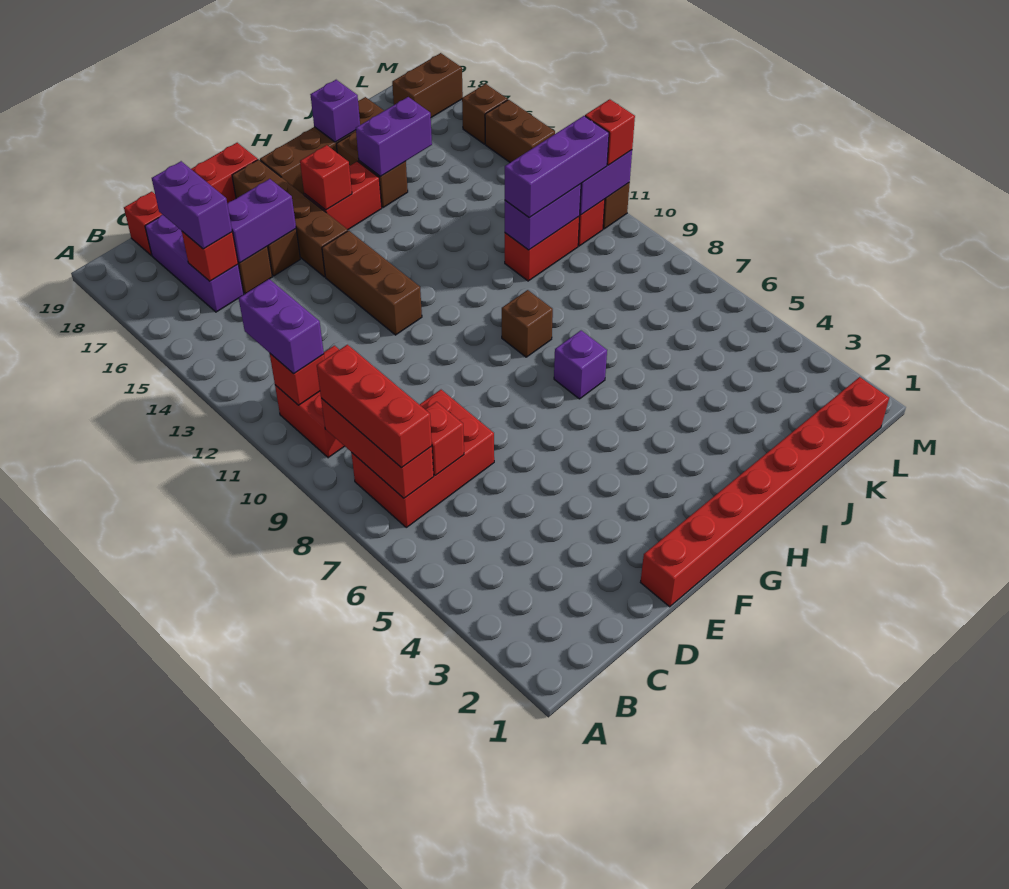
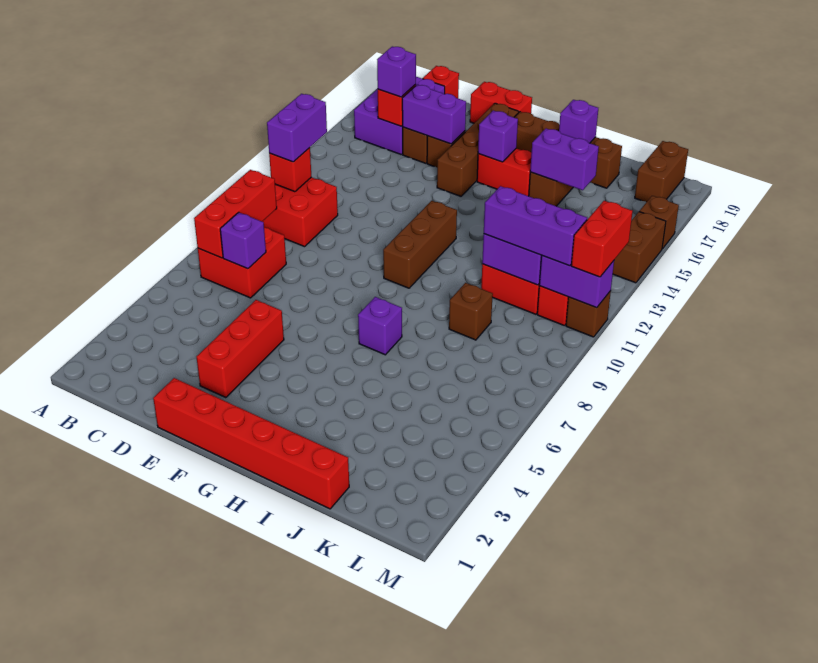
red brick B7:D8 level 1 -> red brick B7:C8 level 1
red brick B7:B9 level 3 -> red brick E3:E5 level 1
red brick C7 level 2 -> purple brick C7 level 2
purple brick C16:C18 level 1 -> purple brick B16:C18 level 1
purple brick C16:C17 level 3 -> purple brick C16 level 3
red brick E1:L1 level 1 -> red brick E1:J1 level 1
brown brick F12:F14 level 1 -> brown brick G10:G12 level 1
red brick G16 level 2 -> purple brick G16 level 2
brown brick H9 level 1 -> brown brick J9 level 1
brown brick L18:M18 level 1 -> brown brick L18:L19 level 1
red brick M11 level 3 -> red brick M11:M12 level 3

